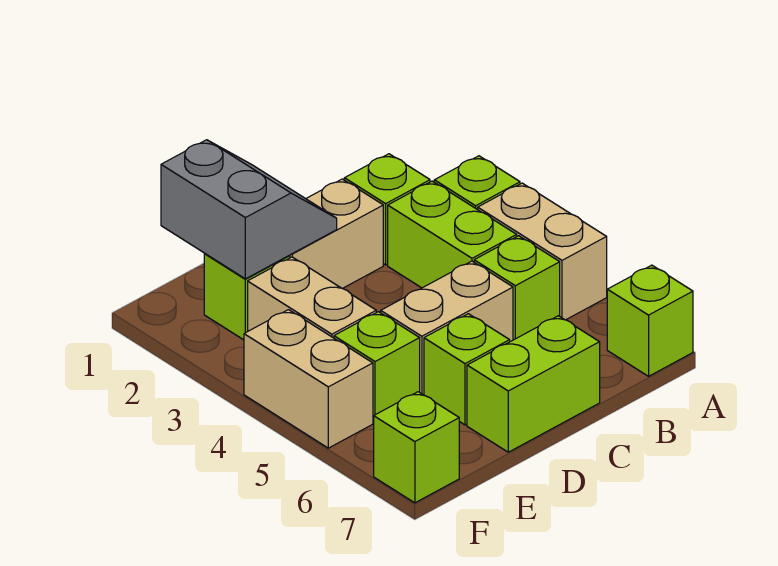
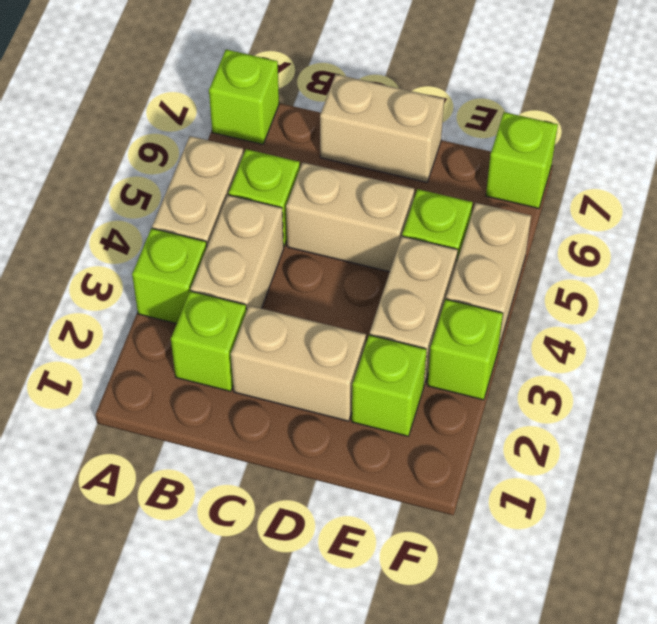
lime brick B3:B4 level 1 -> tan brick B3:B4 level 1
lime brick C7:D7 level 1 -> tan brick C7:D7 level 1
grey slope D1:E2 level 2 top E -> none
lime brick D6 level 1 -> lime brick F3 level 1

